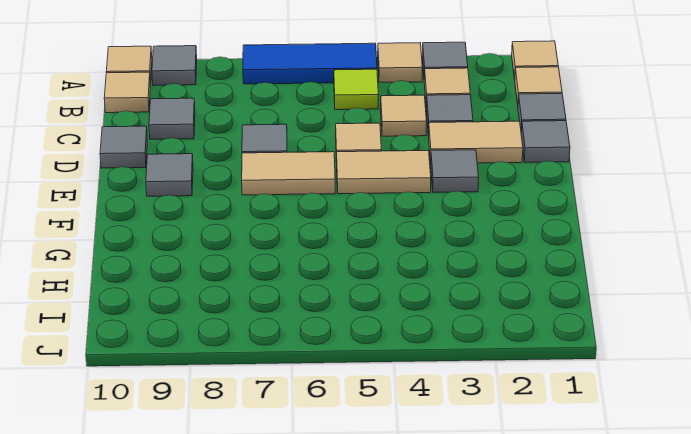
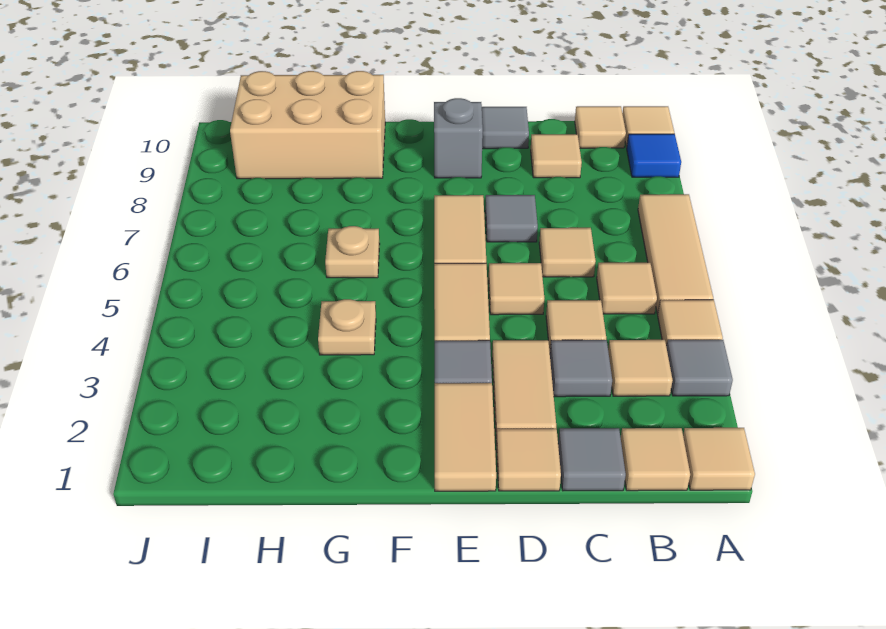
blue tile A5:A7 level 1 -> tan tile A5:A7 level 1
grey tile A9 level 1 -> blue tile A9 level 1
lime tile B5 level 1 -> tan tile B5 level 1
none -> tan tile C6 level 1
grey tile C9 level 1 -> tan tile C9 level 1
grey tile D1 level 1 -> tan tile D1 level 1
none -> tan tile E1:E2 level 1
grey tile E9 level 1 -> grey brick E9 level 1
none -> tan plate G4 level 1
none -> tan plate G6 level 1
none -> tan brick G9:I10 level 1

